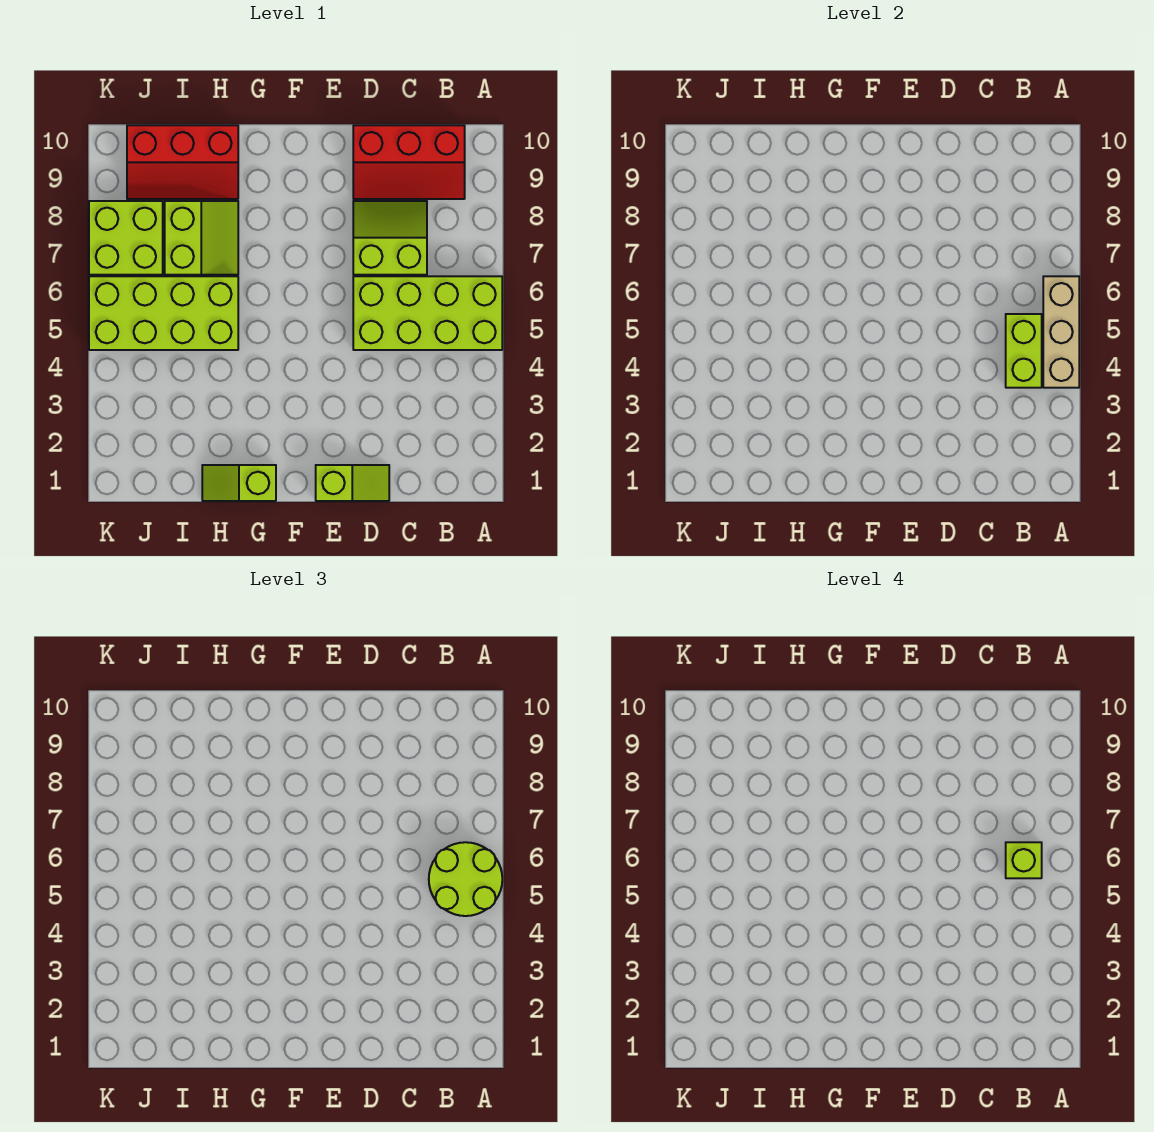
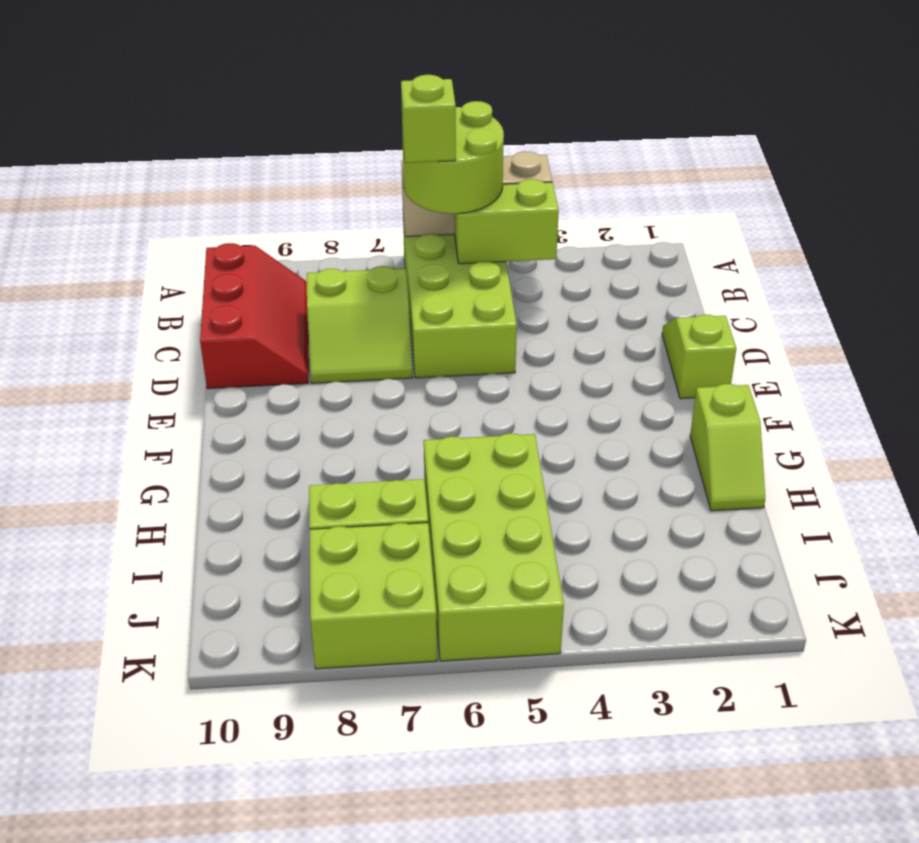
lime slope C7:D8 level 1 top 7 -> lime slope C7:D8 level 1 top C
red slope H9:J10 level 1 top 10 -> none

